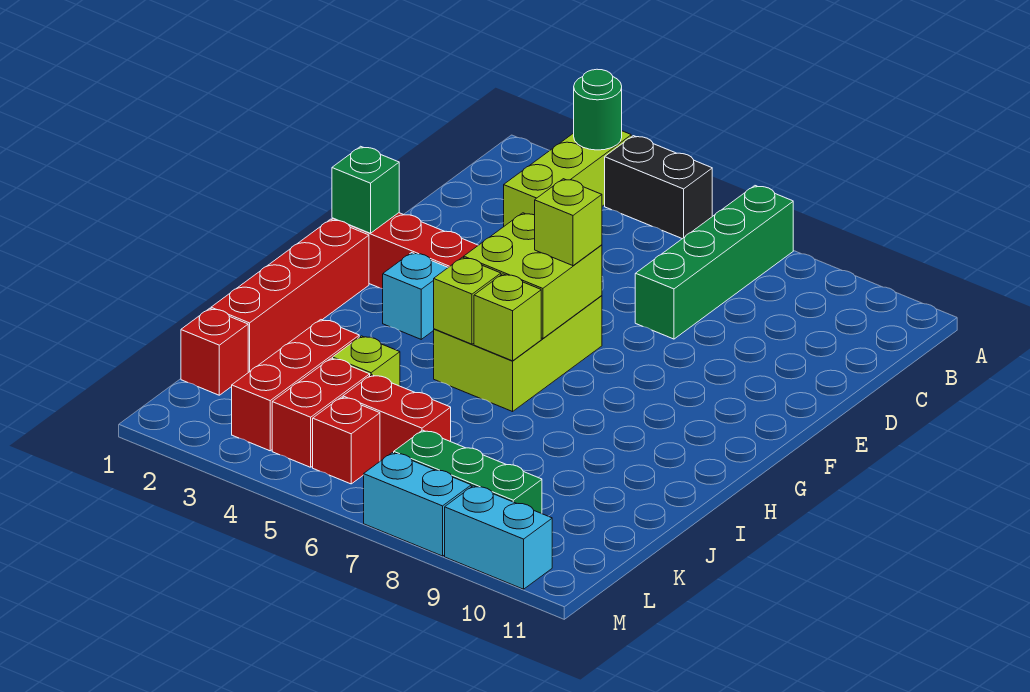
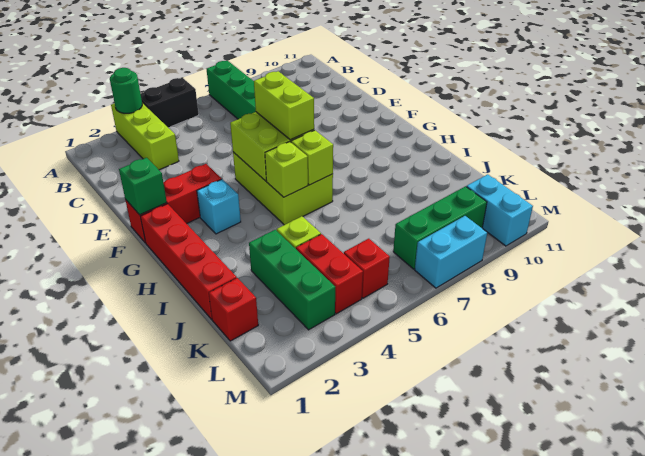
lime brick F6 level 3 -> lime brick F6:G6 level 3
red brick J3:L3 level 1 -> green brick J3:L3 level 1
red brick K5:K6 level 1 -> none
cyan brick M9:M10 level 1 -> cyan brick L10:M10 level 1

